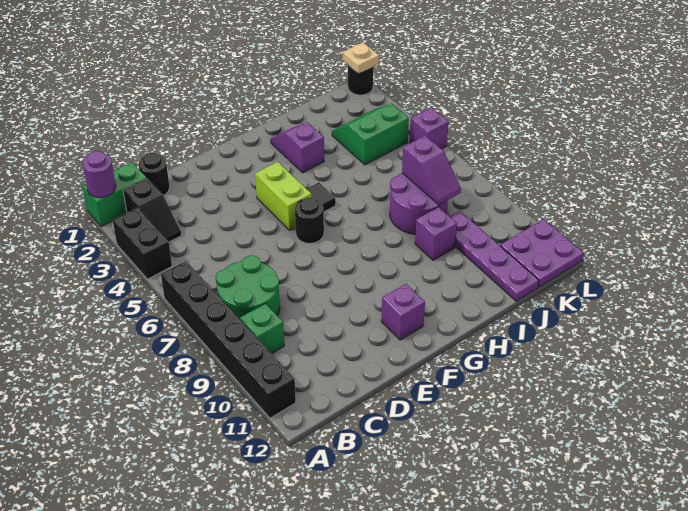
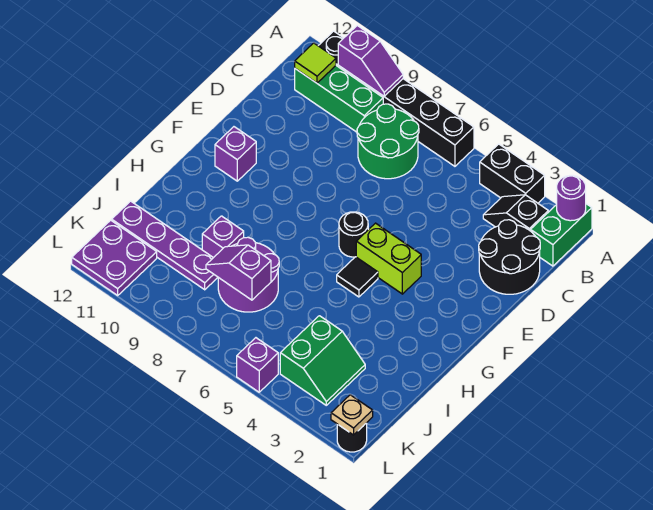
green brick B9 level 1 -> green brick B9:B11 level 1
none -> lime tile B11 level 2
black round brick C1 level 1 -> black round brick C1:D2 level 1
purple slope H2:H3 level 1 top 3 -> purple slope A9:A10 level 2 top 10

